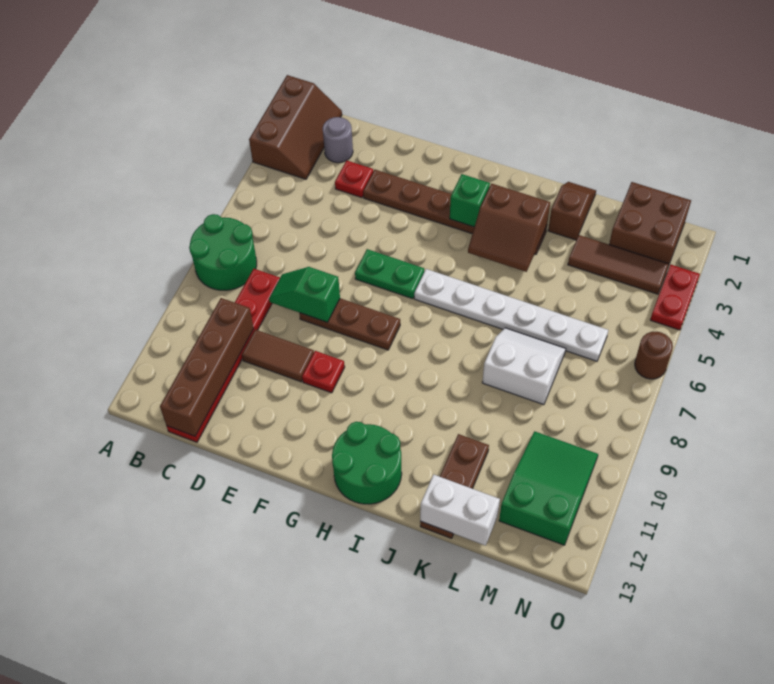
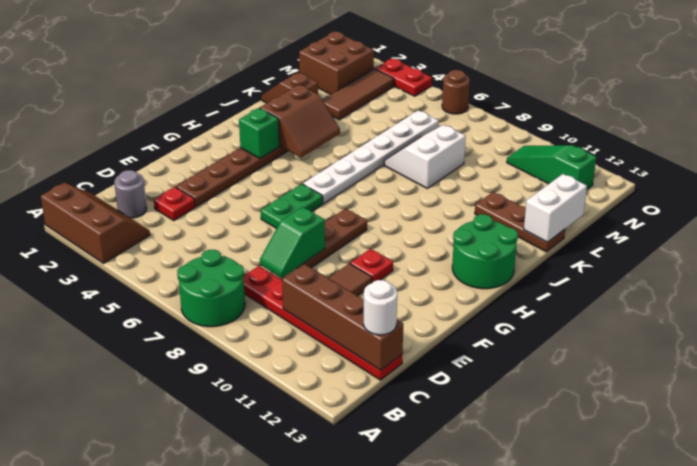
none -> white round brick C13 level 3
green slope M10:N12 level 1 top 12 -> green slope N10:N12 level 1 top 12

